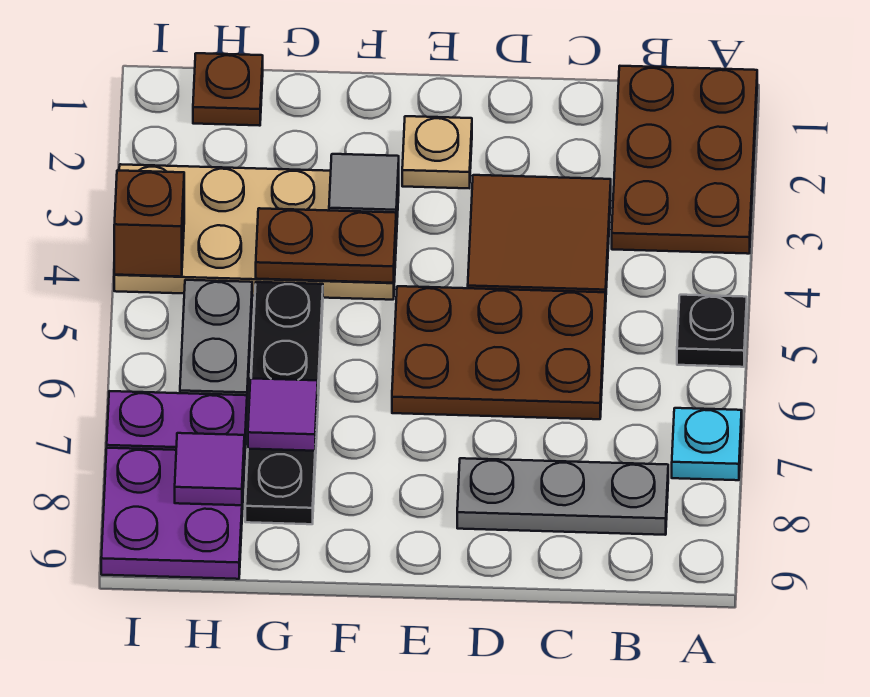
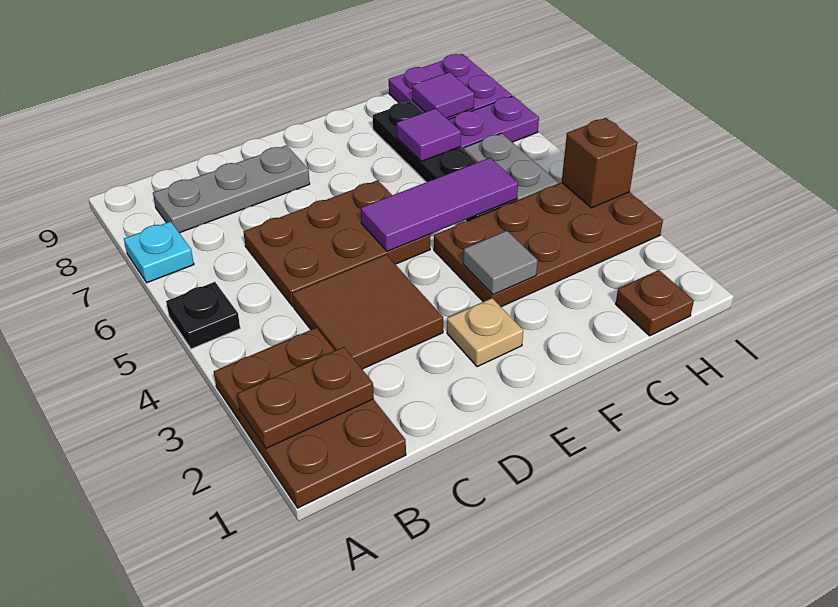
none -> purple tile E5:G5 level 2
tan plate F3:I4 level 1 -> brown plate F3:I4 level 1
brown plate F4:G4 level 2 -> brown plate A2:B2 level 2

